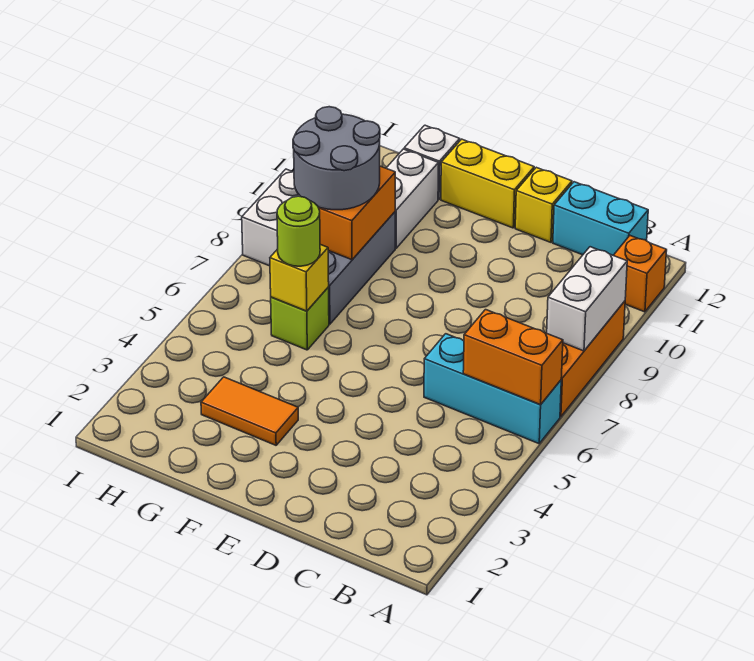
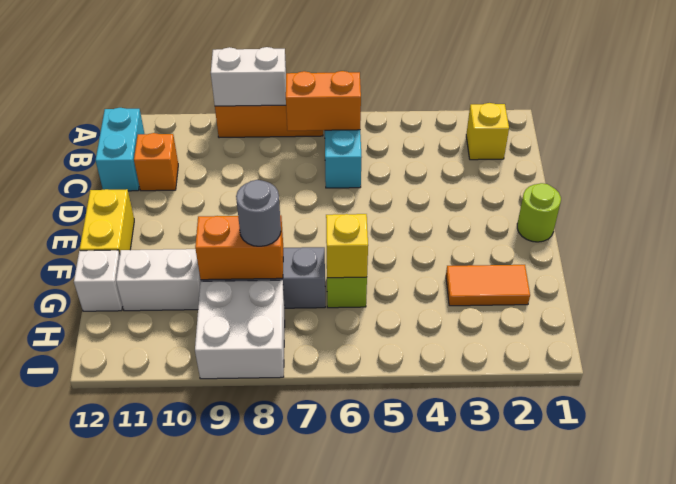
orange brick A6:B6 level 2 -> orange brick B6:B7 level 2
orange brick A11 level 1 -> orange brick C11 level 1
yellow brick D12 level 1 -> yellow brick B2 level 1
orange tile F3:G3 level 1 -> orange tile G2:G3 level 1
lime round brick G6 level 3 -> lime round brick E1 level 1
grey round brick G8:H9 level 3 -> grey round brick G8 level 3

